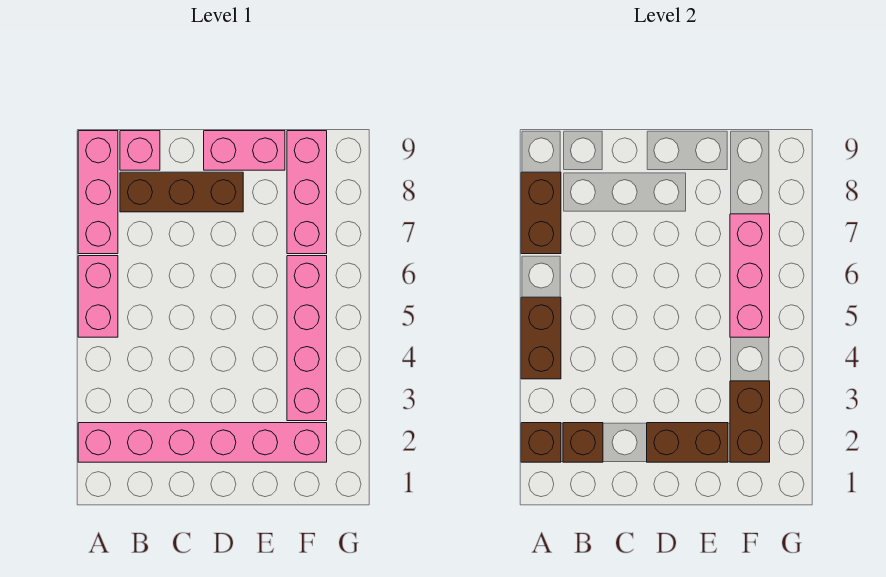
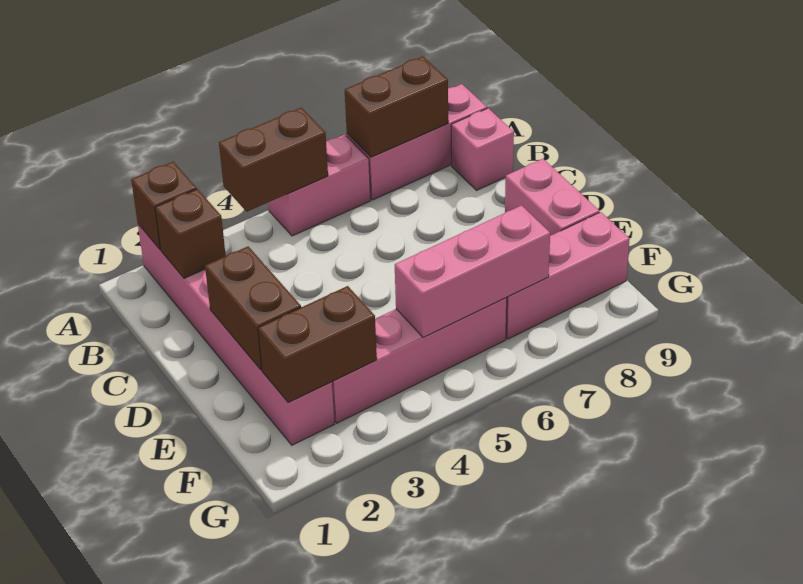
brown brick B8:D8 level 1 -> none

